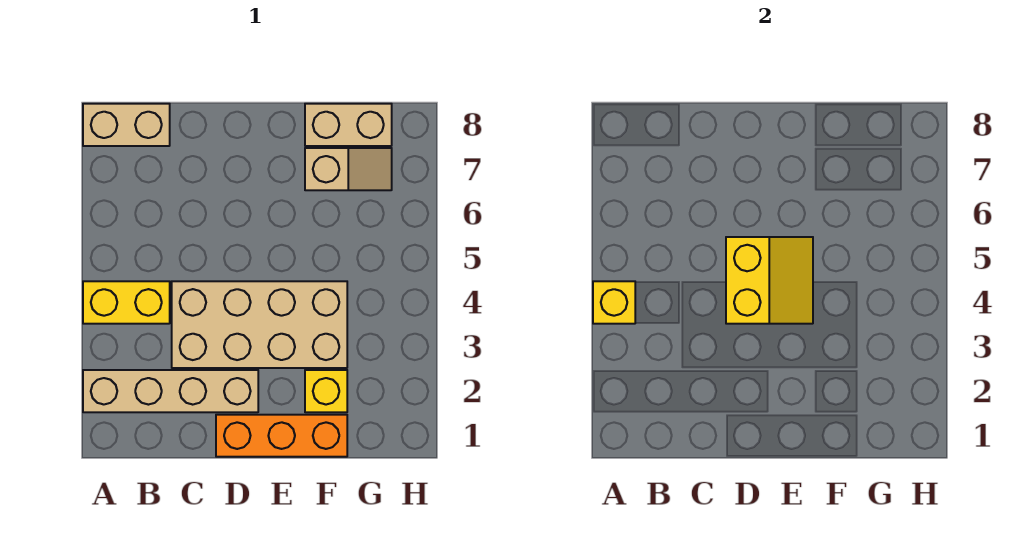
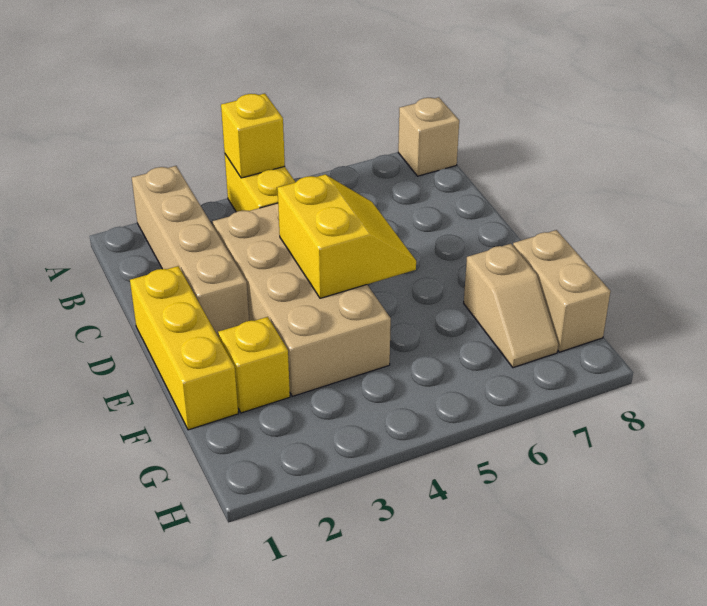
tan brick A8:B8 level 1 -> tan brick A8 level 1
orange brick D1:F1 level 1 -> yellow brick D1:F1 level 1
yellow slope D4:E5 level 2 top D -> yellow slope D4:E5 level 2 top 4

